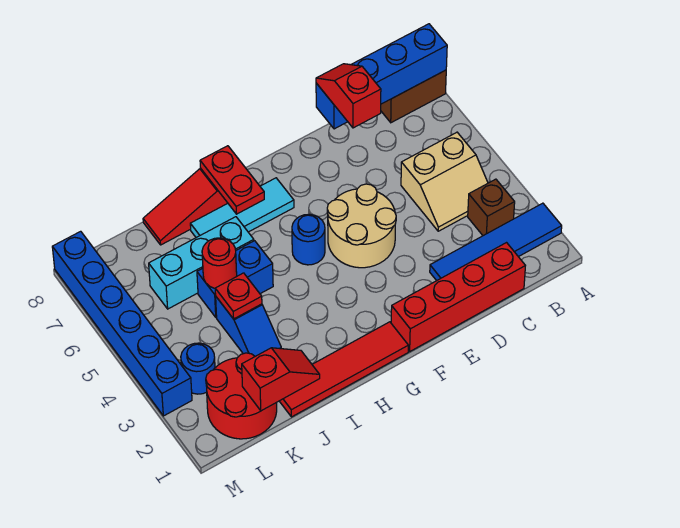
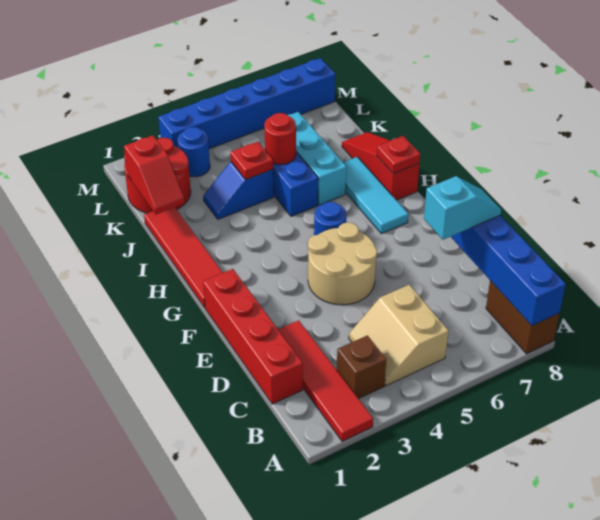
blue tile A2:D2 level 1 -> red tile A2:D2 level 1
red slope D7:D8 level 3 top 7 -> cyan slope D7:D8 level 3 top 7
red plate H7:H8 level 2 -> red plate H8 level 2

